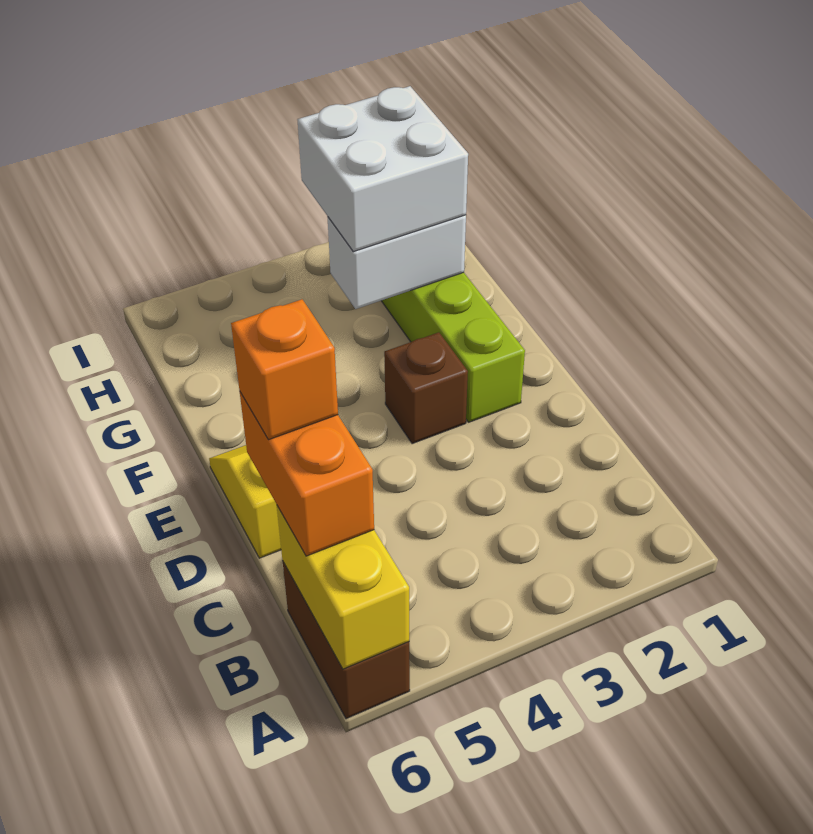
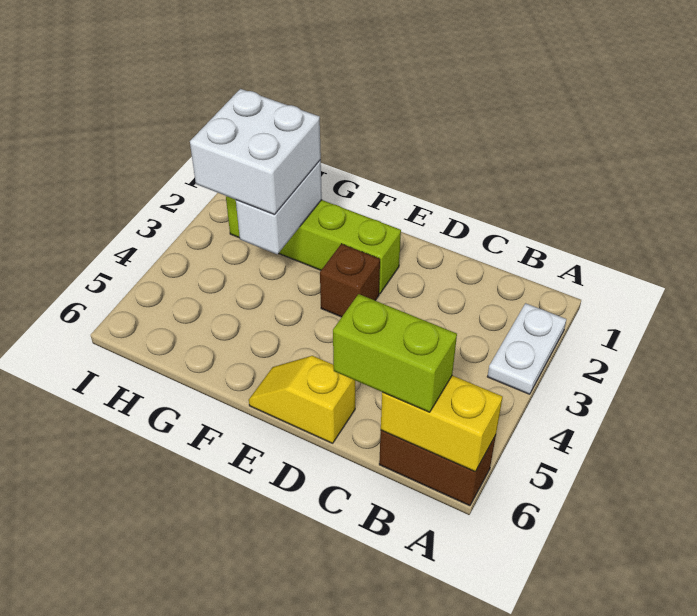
none -> white plate A2:A3 level 1
orange brick B6:C6 level 3 -> lime brick B6:C6 level 3
orange brick C6 level 4 -> none

